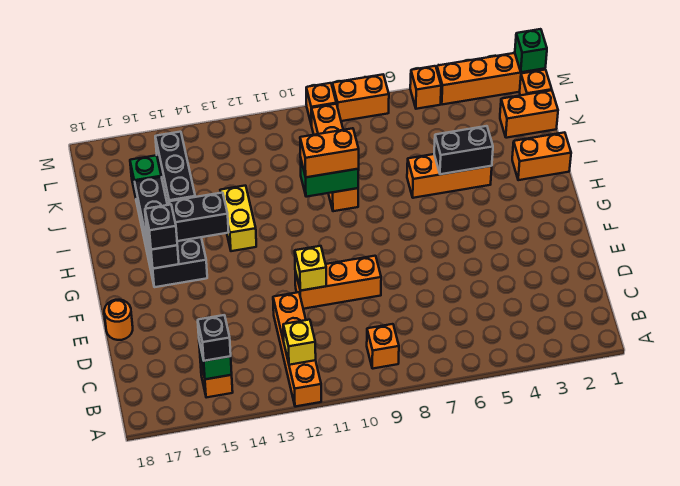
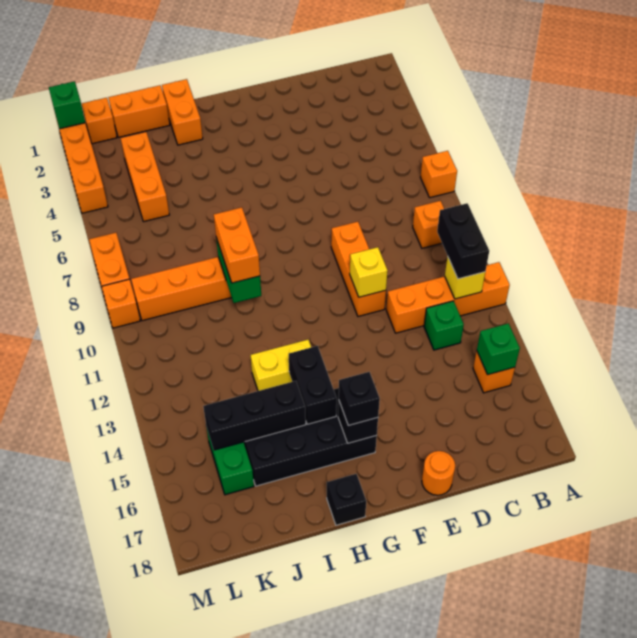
black brick B15 level 3 -> black brick H18 level 1
none -> green brick C13 level 1
orange brick I4:I6 level 1 -> orange brick K3:K5 level 1
black brick I4:I5 level 2 -> black brick B11:B12 level 3
orange brick K1:K2 level 1 -> orange brick J1:K1 level 1
orange brick M5 level 1 -> orange brick A7 level 1

